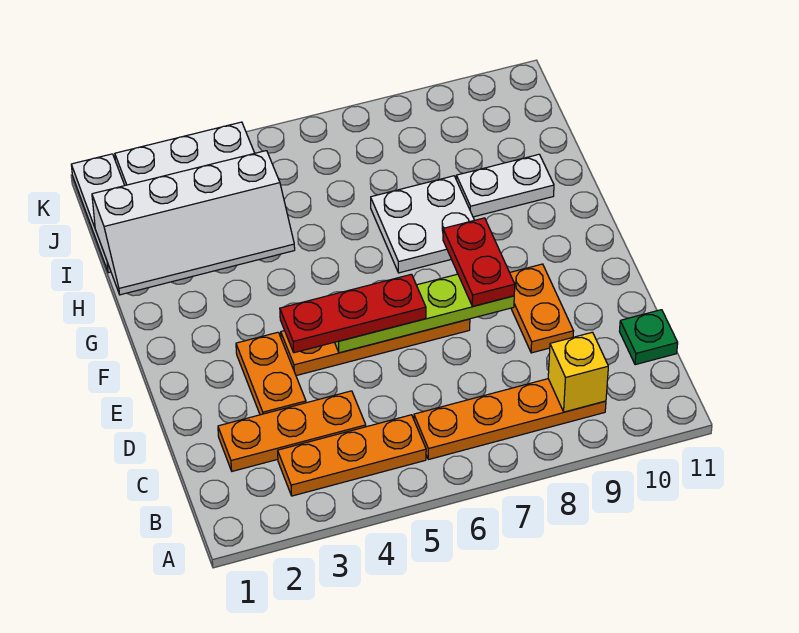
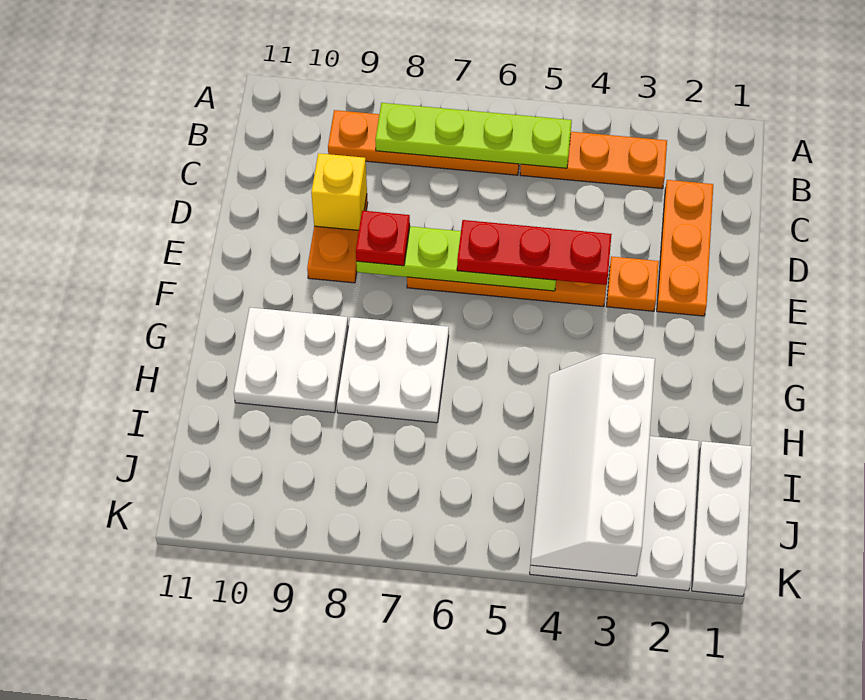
none -> lime plate B5:B8 level 2
yellow brick B9 level 2 -> yellow brick D9 level 2
orange plate C2:C4 level 1 -> orange plate C2:E2 level 1
green plate C11 level 1 -> none
orange plate D3:E3 level 1 -> orange plate E3 level 1
red plate E8:F8 level 3 -> red plate E8 level 3
white slope H1:I4 level 2 top I -> white slope H3:K4 level 2 top 3
white plate H9:H10 level 1 -> white plate G9:H10 level 1

